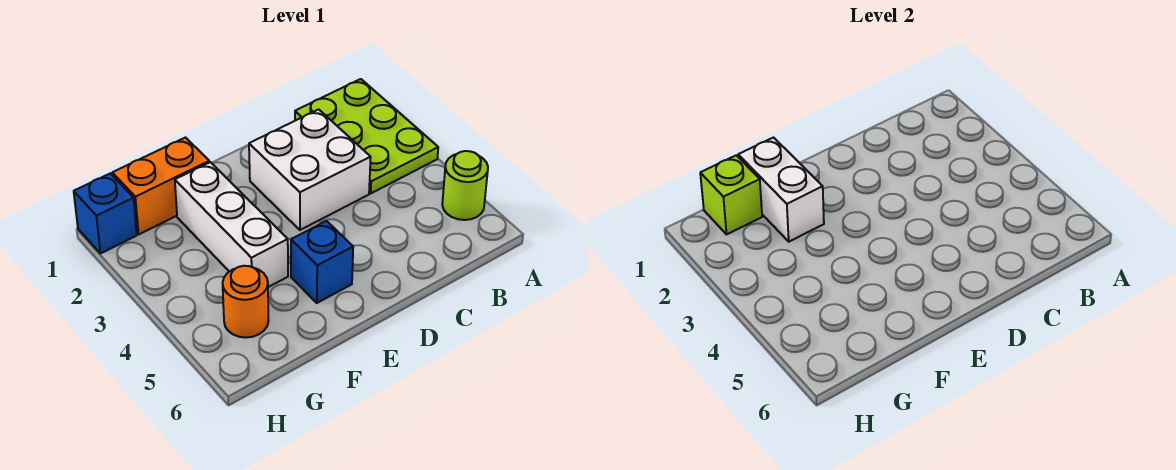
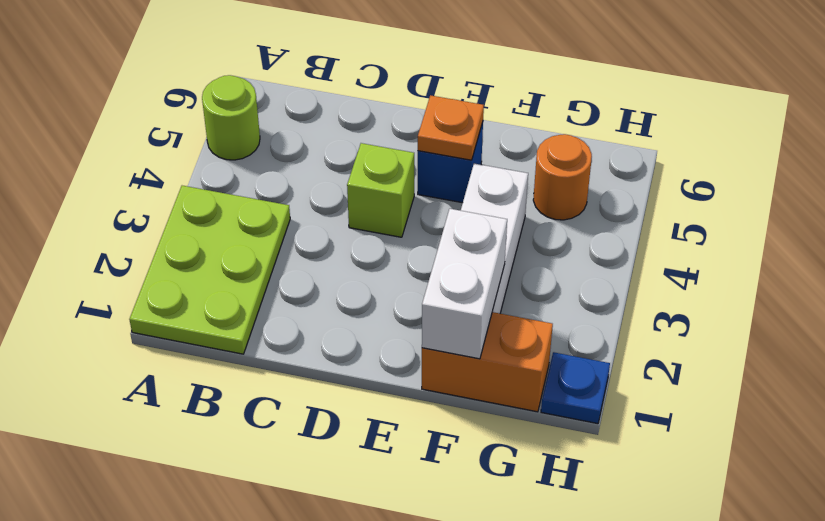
white brick C2:D3 level 1 -> none
none -> orange plate E5 level 2
lime brick G1 level 2 -> lime brick D4 level 1
blue brick H1 level 1 -> blue plate H1 level 1

